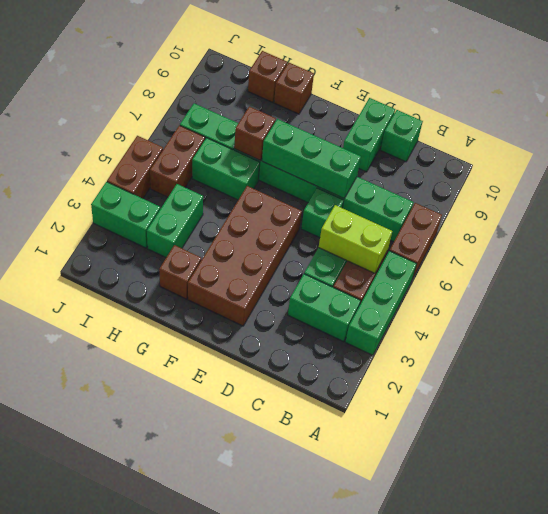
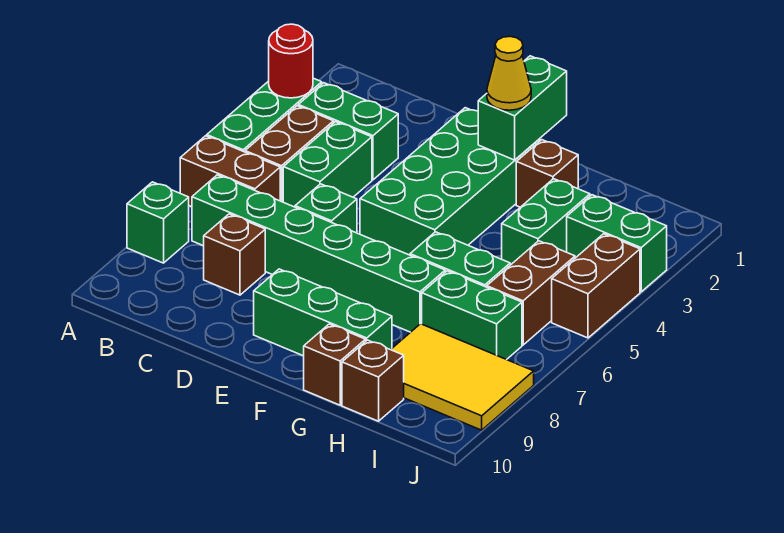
none -> red round brick A3 level 2
brown brick A6:A7 level 1 -> brown brick A6:B6 level 1
lime brick B5:C5 level 2 -> none
green brick C10 level 1 -> green brick A8 level 1
green brick D7:F7 level 2 -> green brick E9:G9 level 1
green brick D9:D10 level 1 -> green brick F1:F2 level 2
brown brick E2:F5 level 1 -> green brick E2:F5 level 1
none -> yellow cone F2 level 3
brown brick G7 level 2 -> brown brick C8 level 1
none -> yellow tile H8:J9 level 1

